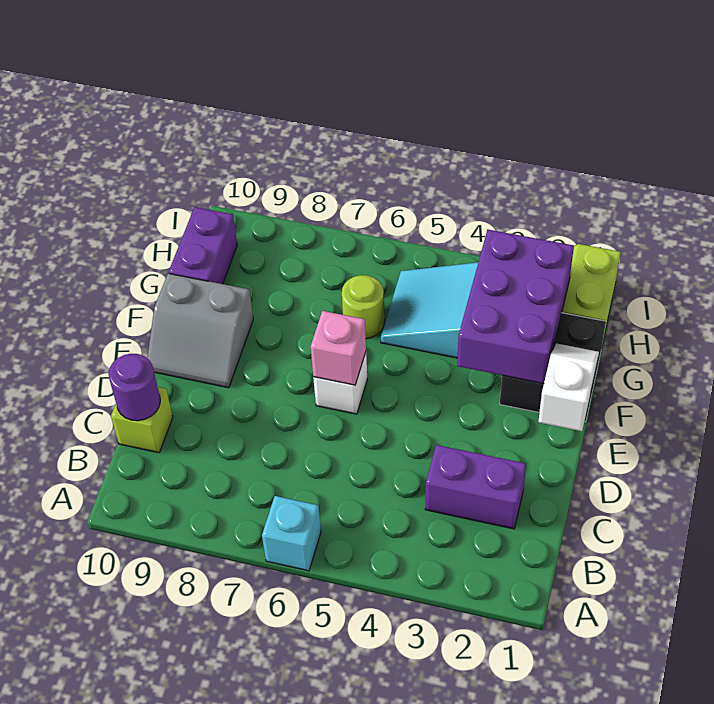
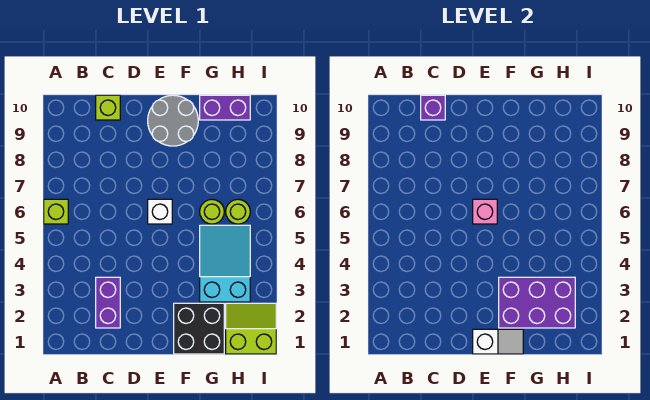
cyan brick A6 level 1 -> lime brick A6 level 1
purple round brick C10 level 2 -> purple brick C10 level 2
grey slope E9:F10 level 1 top F -> grey round brick E9:F10 level 1
none -> lime round brick H6 level 1

